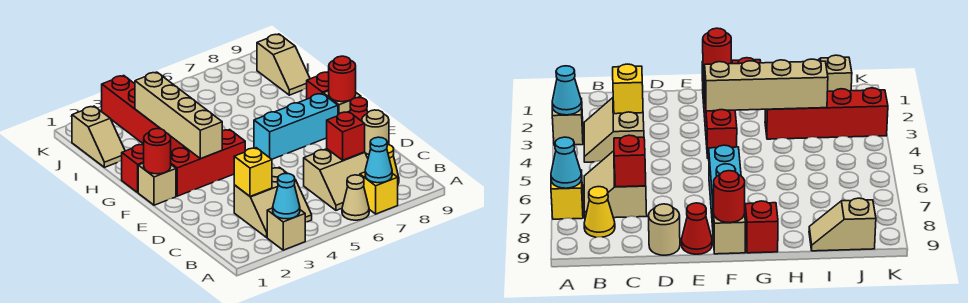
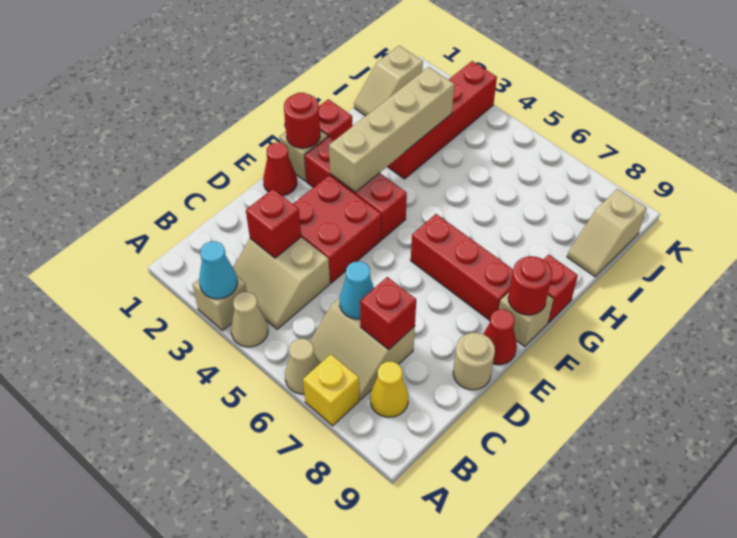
none -> tan cone A4 level 1
cyan cone A7 level 2 -> cyan cone C6 level 2
yellow brick C3 level 2 -> red brick C3 level 2
none -> red brick D3:E4 level 1
none -> red cone E1 level 1
cyan brick F6:F8 level 1 -> red brick F6:F8 level 1

